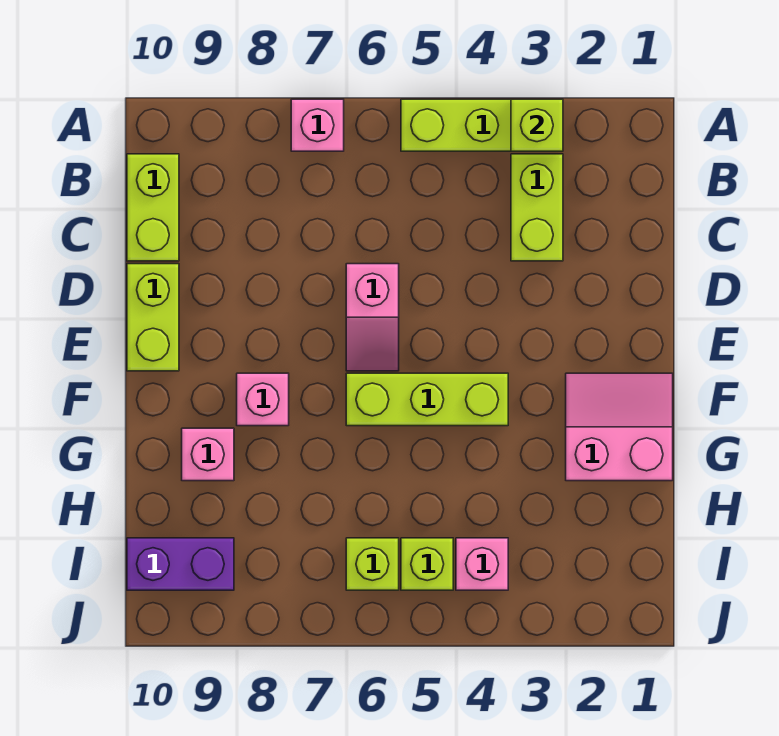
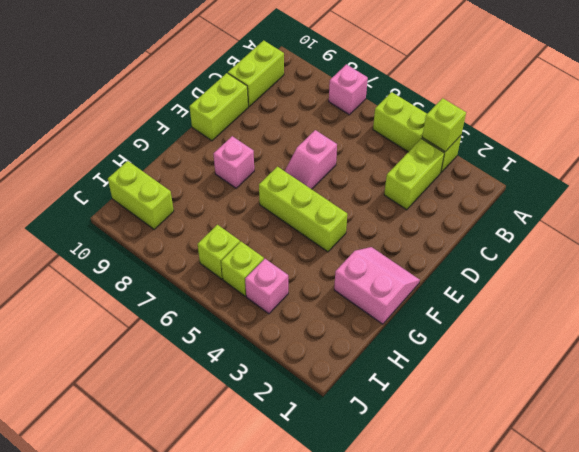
pink brick G9 level 1 -> none
purple brick I9:I10 level 1 -> lime brick I9:I10 level 1

